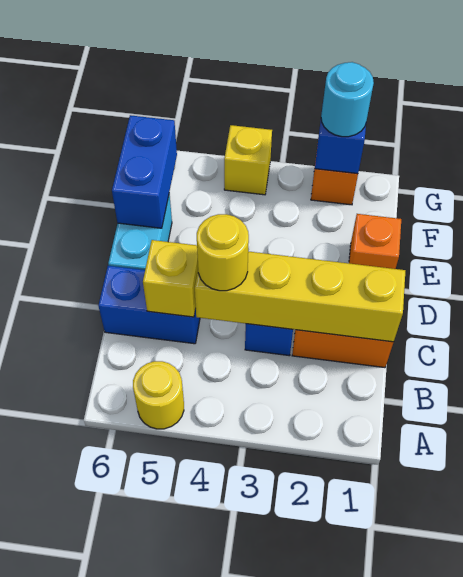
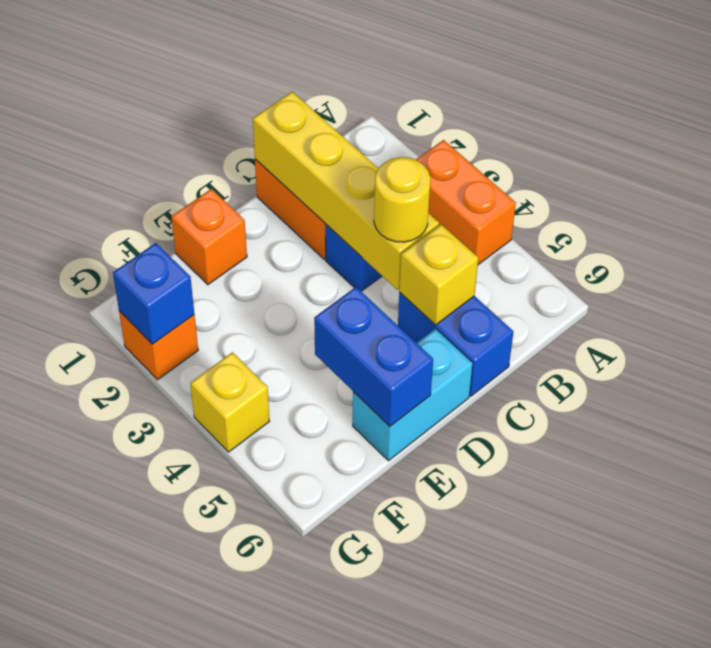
none -> orange brick A3:A4 level 1
yellow round brick A5 level 1 -> none
blue brick E6:F6 level 2 -> blue brick E5:E6 level 2
cyan round brick G2 level 3 -> none

